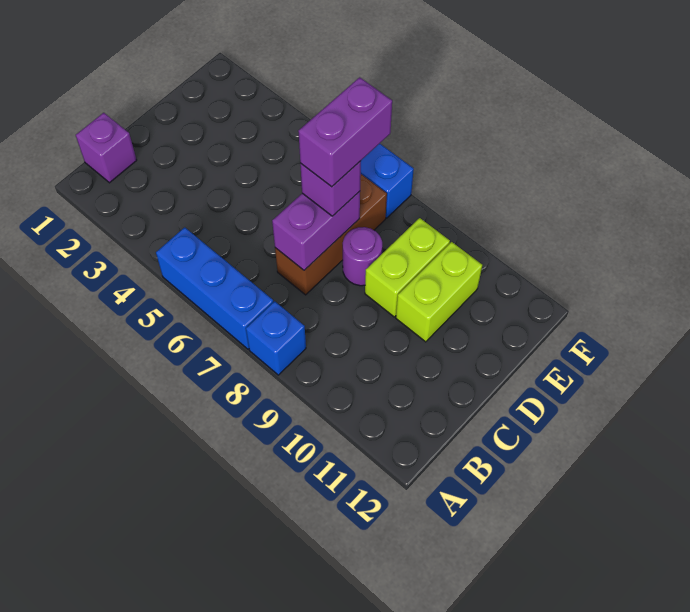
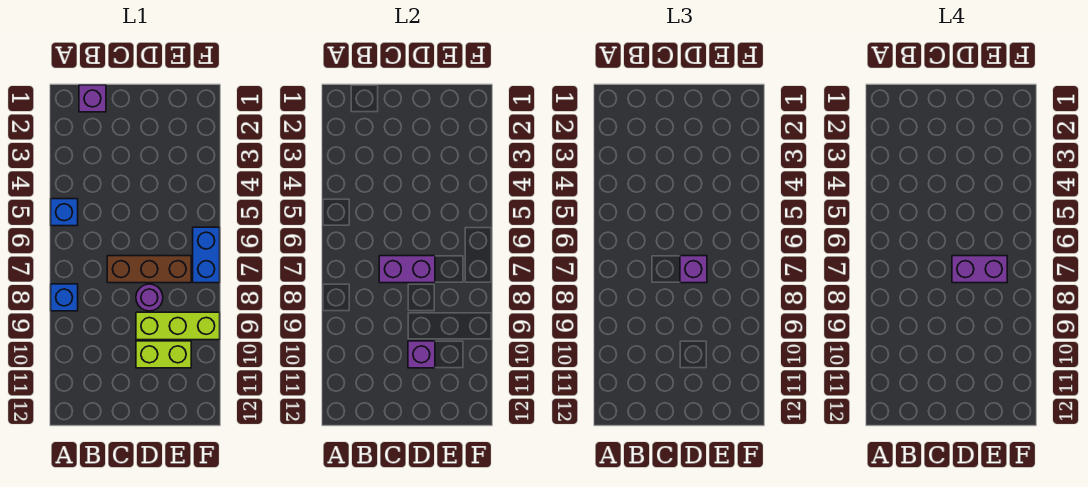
blue brick A5:A7 level 1 -> blue brick A5 level 1
lime brick D9:E9 level 1 -> lime brick D9:F9 level 1
none -> purple brick D10 level 2

